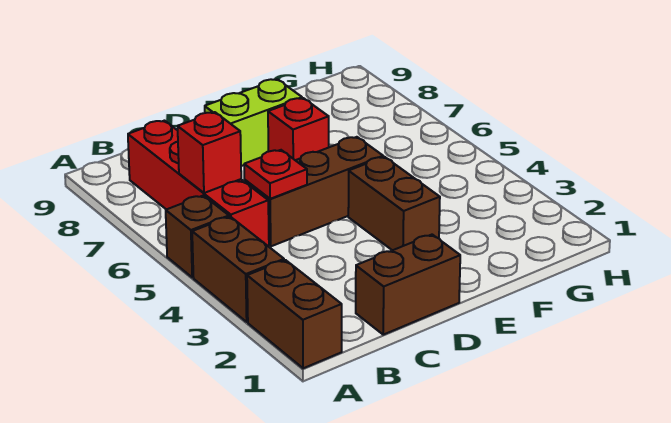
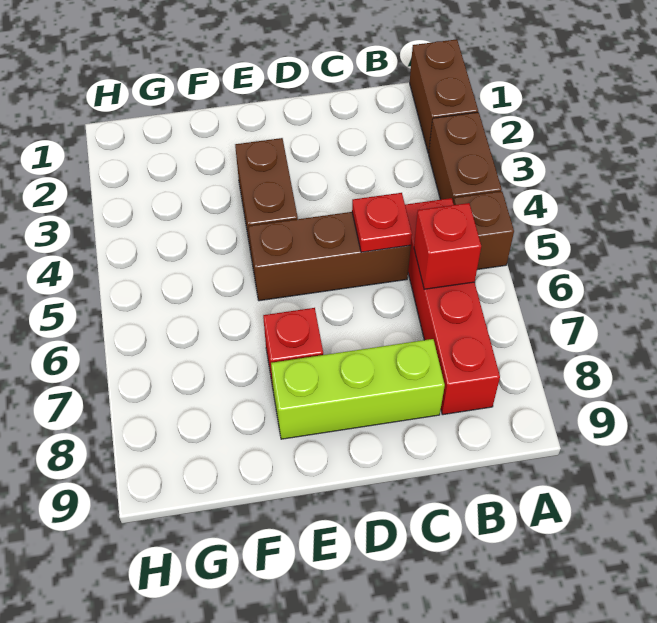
brown brick C1:D1 level 1 -> none
lime brick D8:E8 level 1 -> lime brick C8:E8 level 1

